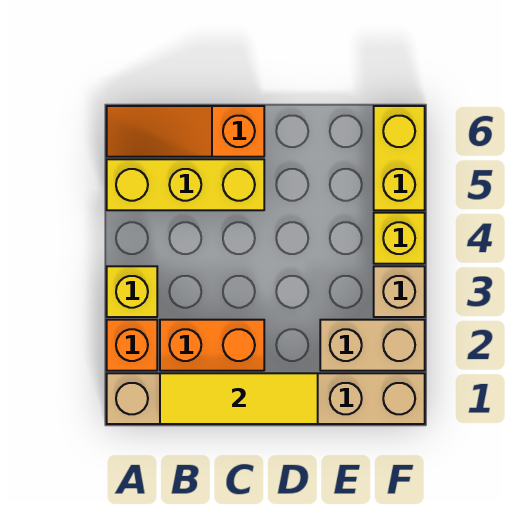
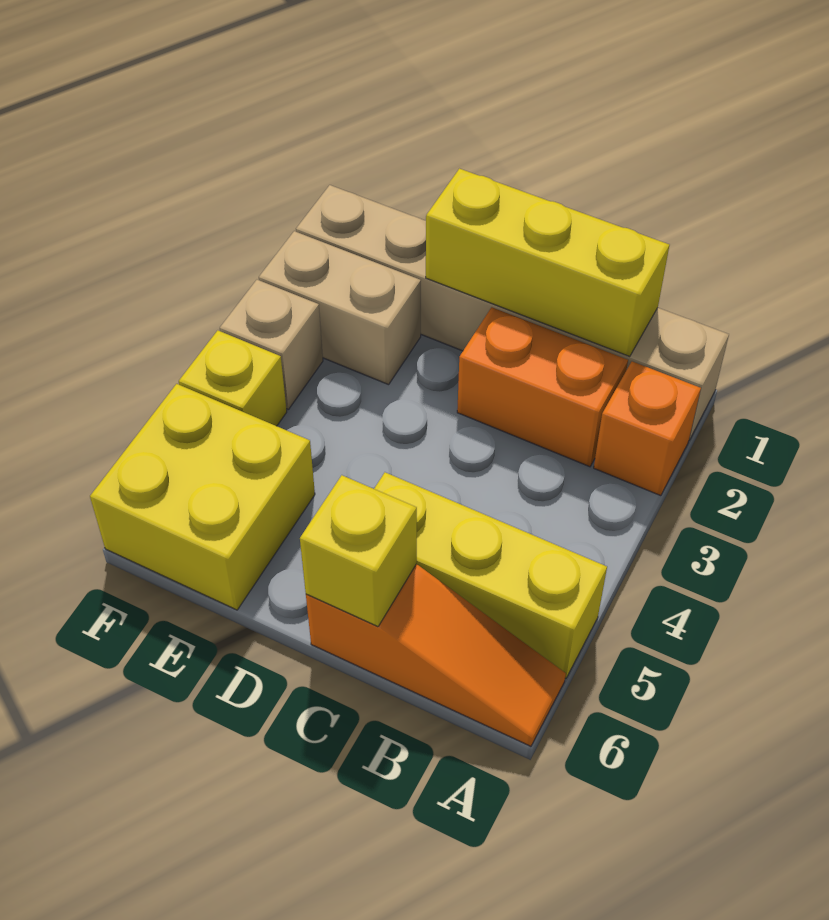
yellow brick A3 level 1 -> yellow brick C6 level 2
yellow tile B1:D1 level 2 -> yellow brick B1:D1 level 2
yellow brick F5:F6 level 1 -> yellow brick E5:F6 level 1

